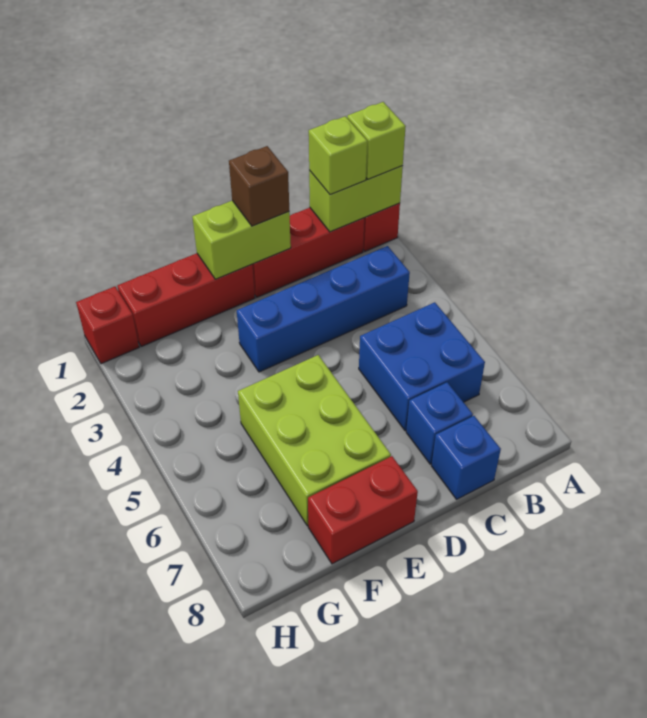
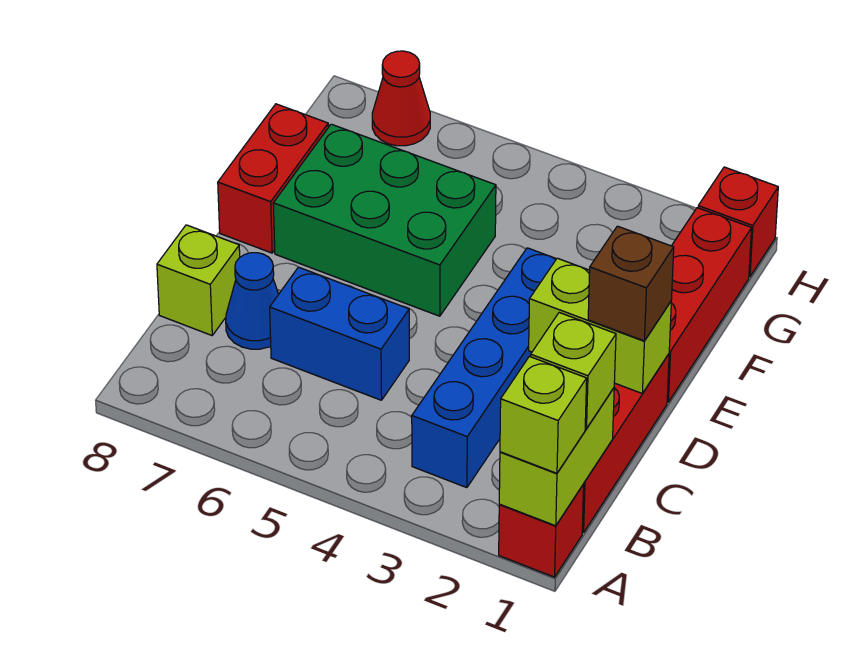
blue brick B5:C6 level 1 -> blue brick C5:C6 level 1
blue brick C7 level 1 -> blue cone C7 level 1
blue brick C8 level 1 -> lime brick C8 level 1
lime brick D1:E1 level 2 -> lime brick D1:D2 level 2
lime brick E5:F7 level 1 -> green brick E5:F7 level 1
none -> red cone H7 level 1

